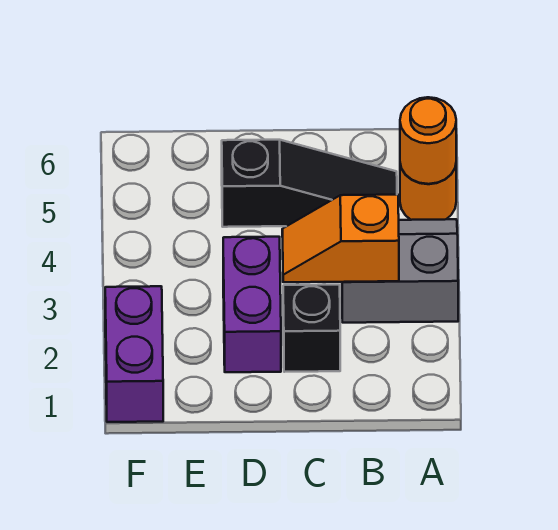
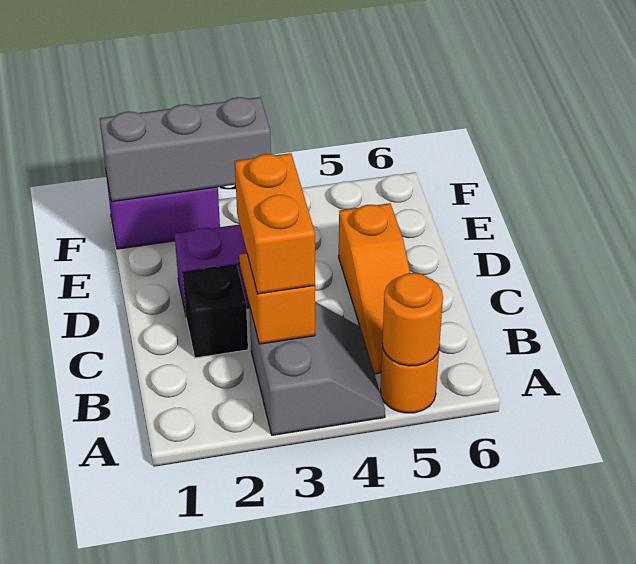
none -> orange brick B3:C3 level 3
black slope B5:D5 level 1 top D -> orange slope B5:D5 level 1 top D
none -> grey brick F1:F3 level 2

